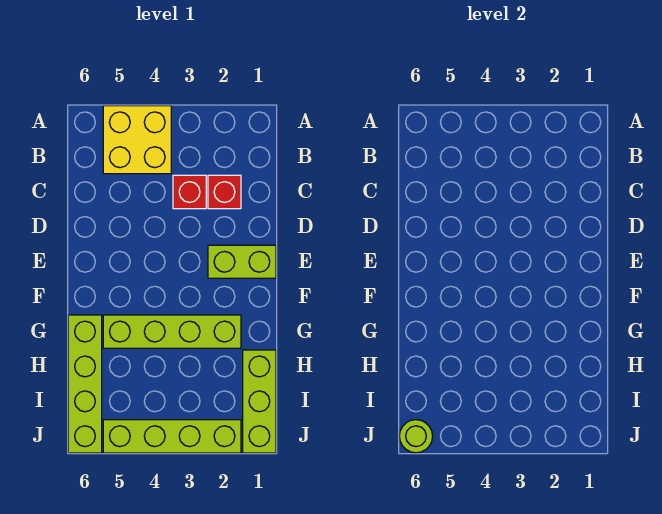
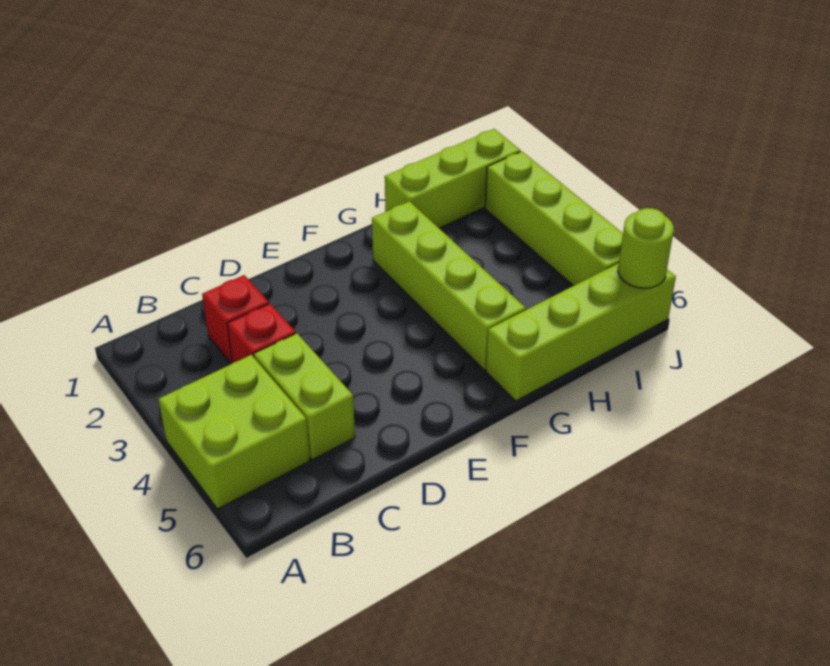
yellow brick A4:B5 level 1 -> lime brick A4:B5 level 1
lime brick E1:E2 level 1 -> lime brick C4:C5 level 1

